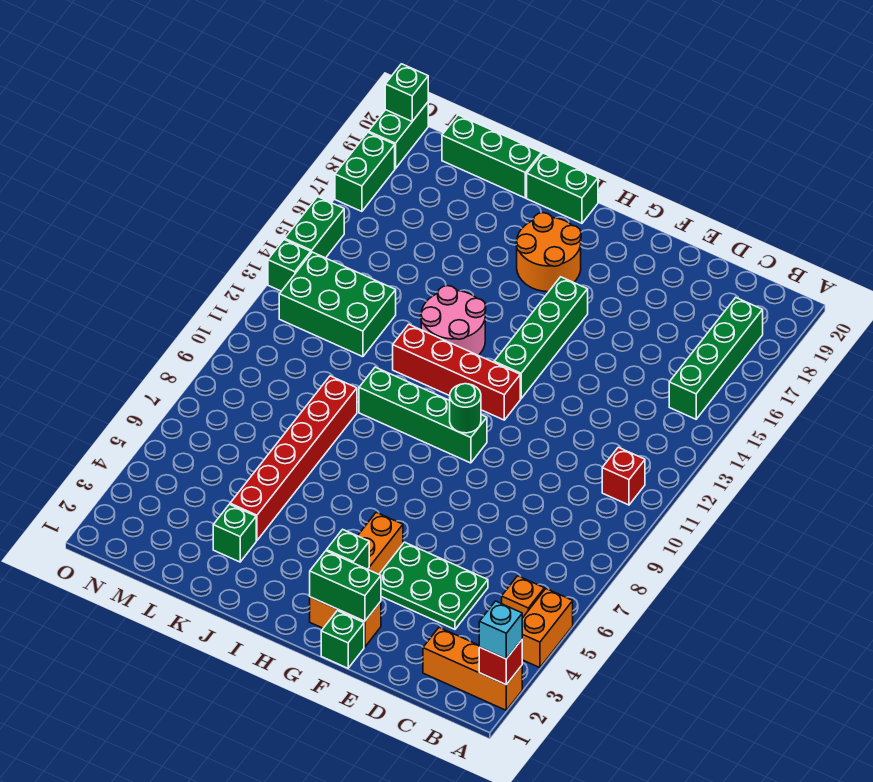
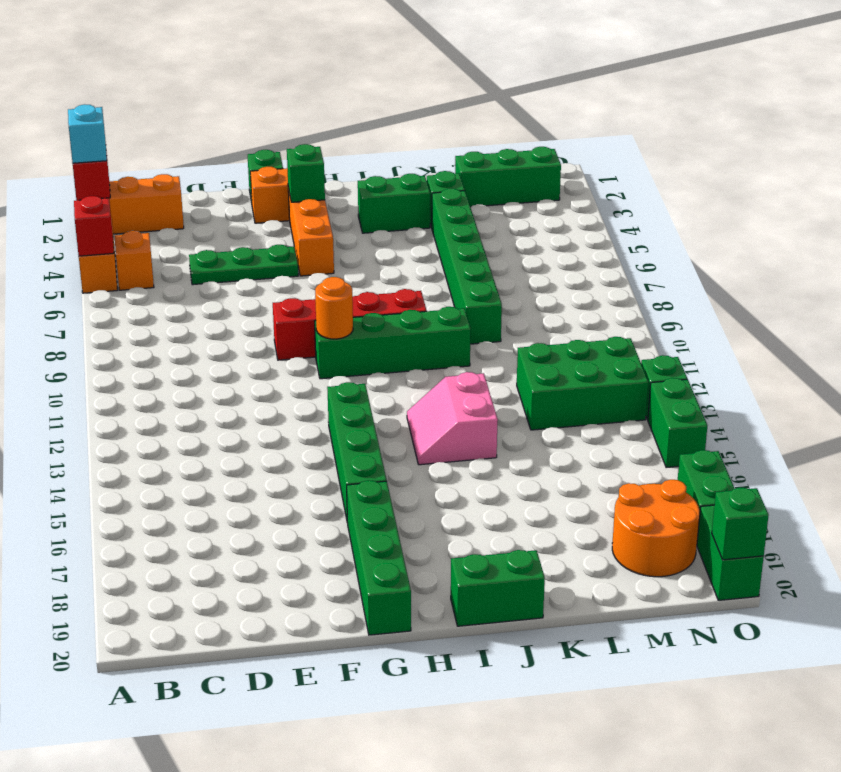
red brick B11 level 1 -> red brick A5 level 2
green brick B15:B18 level 1 -> green brick G17:G20 level 1
green plate D4:F5 level 1 -> green plate D5:F5 level 1
green brick F2:G2 level 2 -> green brick I3:J3 level 1
green round brick G10 level 2 -> orange round brick G10 level 2
red brick G12:J12 level 1 -> red brick F9:I9 level 1
orange round brick H17:I18 level 1 -> orange round brick M18:N19 level 1
pink round brick I13:J14 level 1 -> pink slope I13:J14 level 1 top J
red brick K4:K9 level 1 -> green brick K4:K9 level 1
green brick K20:M20 level 1 -> green brick L2:N2 level 1

